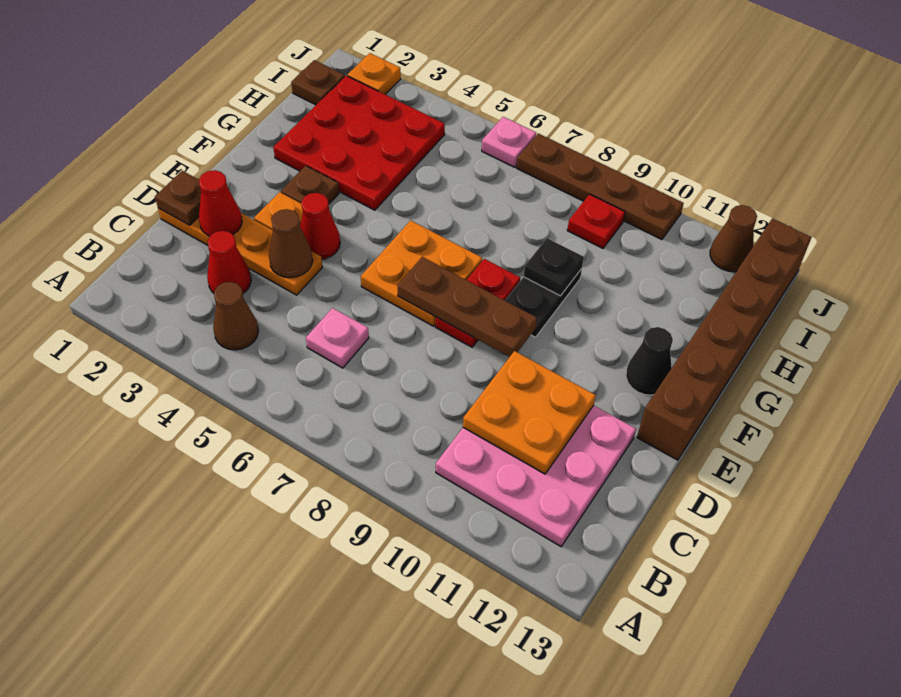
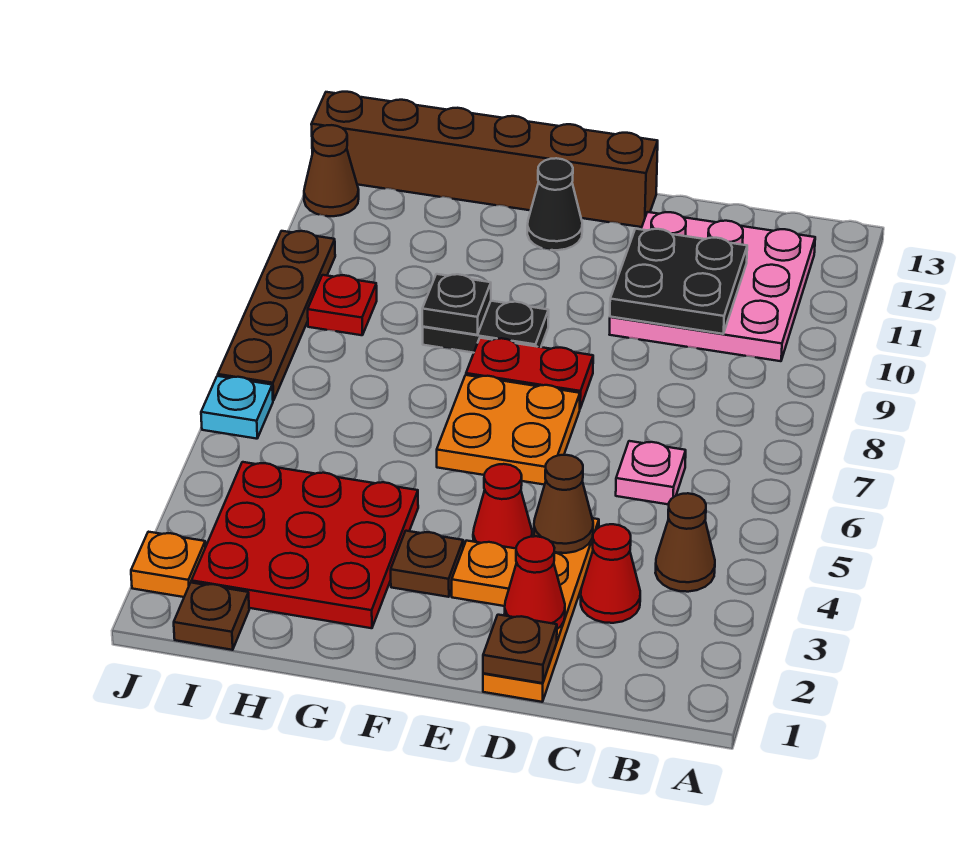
orange plate C10:D11 level 2 -> black plate C10:D11 level 2
brown plate E7:E9 level 2 -> none
pink plate J6 level 1 -> cyan plate J6 level 1

